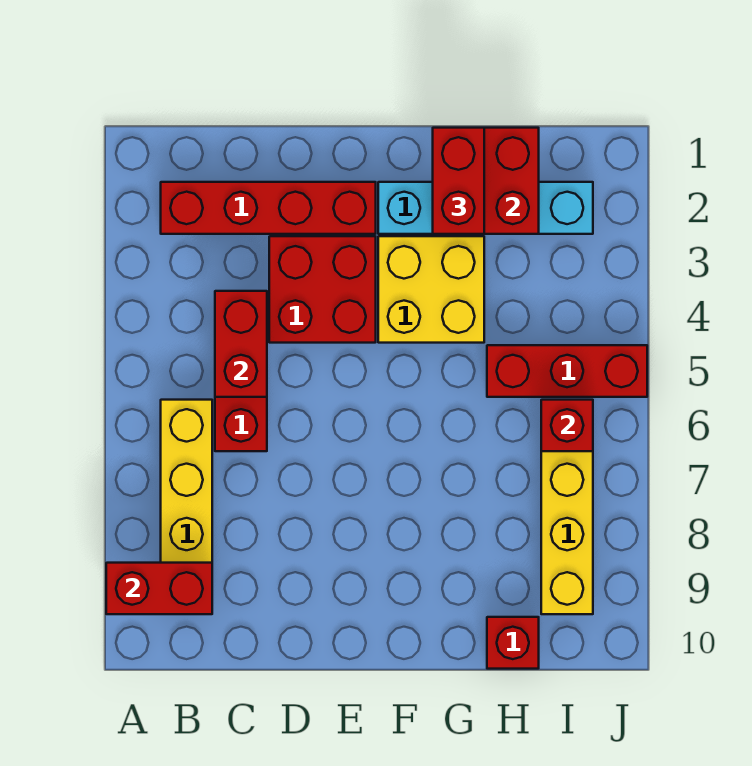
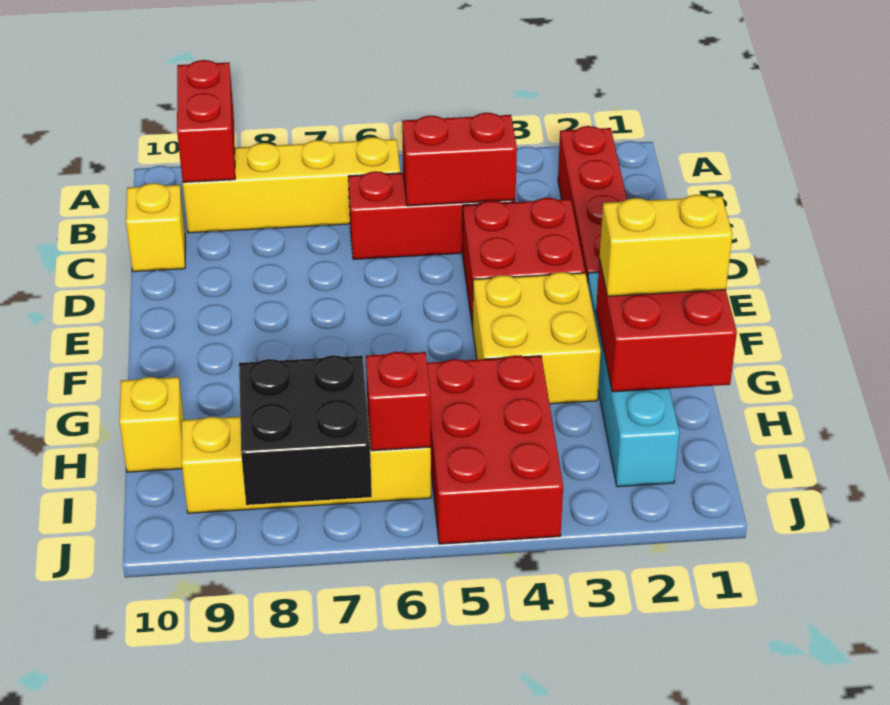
none -> yellow brick C10 level 1
red brick G1:G2 level 3 -> yellow brick G1:G2 level 3
red brick H5:J5 level 1 -> red brick H4:J5 level 1
red brick H10 level 1 -> yellow brick H10 level 1
none -> black brick I7:J8 level 2

